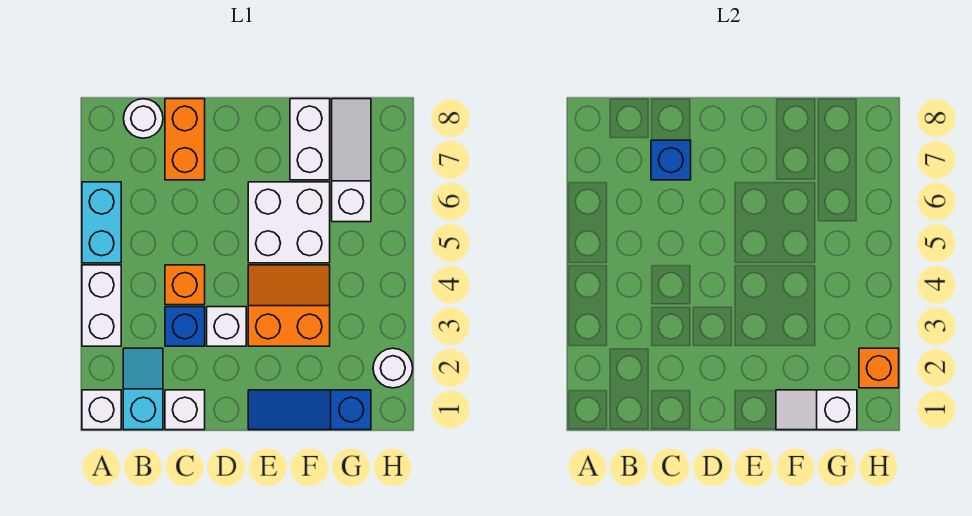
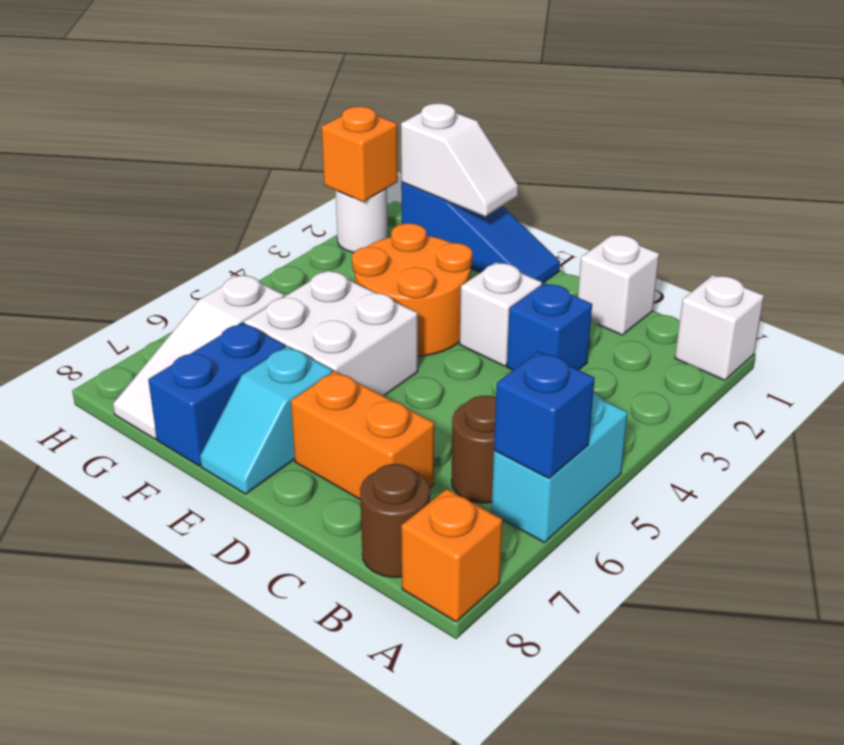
white brick A3:A4 level 1 -> none
cyan slope B1:B2 level 1 top 1 -> cyan slope E7:E8 level 1 top 7
none -> brown round brick B6 level 1
white round brick B8 level 1 -> brown round brick B8 level 1
orange brick C4 level 1 -> orange brick A8 level 1
orange brick C7:C8 level 1 -> orange brick C7:D7 level 1
blue brick C7 level 2 -> blue brick A6 level 2
orange slope E3:F4 level 1 top 3 -> orange round brick E3:F4 level 1
white brick F7:F8 level 1 -> blue brick F7:F8 level 1

